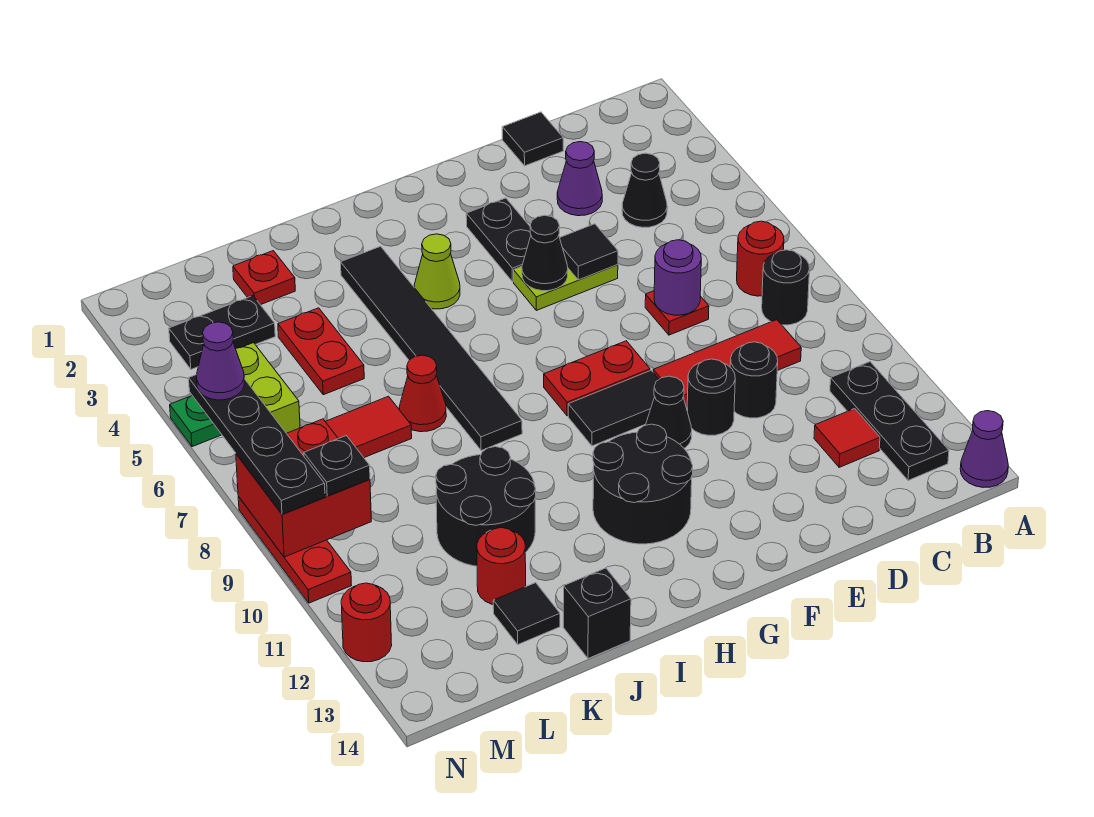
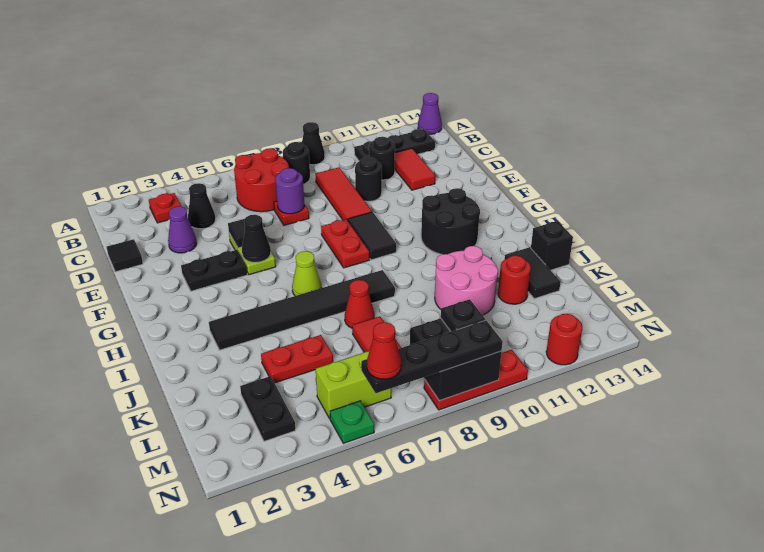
red round brick B7 level 1 -> red round brick B6:C7 level 1
red tile C12 level 1 -> red tile C12:D12 level 1
black round brick E10 level 1 -> black round brick C11 level 1
black cone F10 level 1 -> black cone A9 level 1
lime cone H4 level 1 -> lime cone H6 level 1
black round brick J10:K11 level 1 -> pink round brick J10:K11 level 1
red plate K2 level 1 -> red plate B3 level 1
black tile K13 level 1 -> black tile J13:K13 level 1
red brick M8:N9 level 2 -> black brick M8:N9 level 2
purple cone N6 level 4 -> red cone N6 level 4

